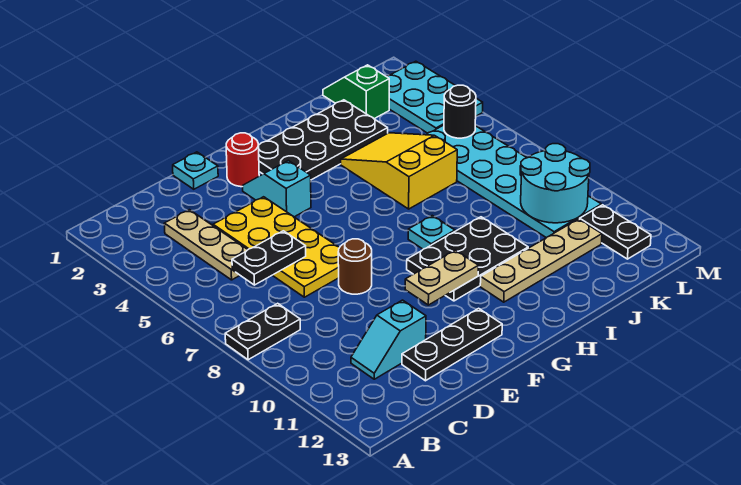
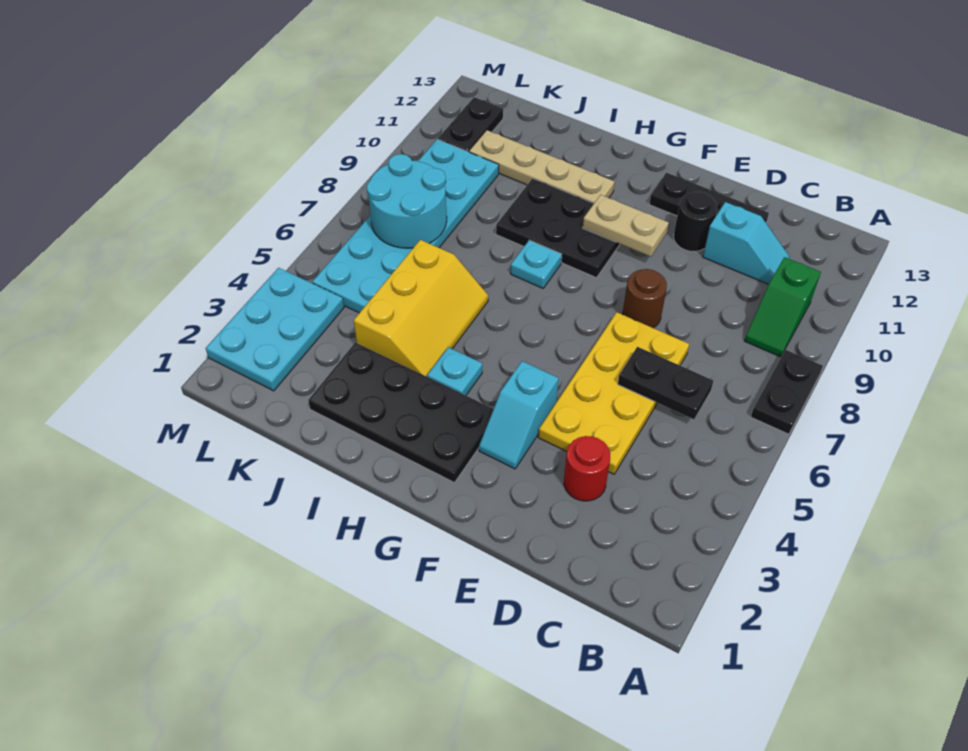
black plate A8:B8 level 1 -> black plate A7:A8 level 1
tan plate C3:C5 level 1 -> none
cyan plate E1 level 1 -> cyan plate H4 level 1
red round brick F2 level 1 -> red round brick D3 level 1
yellow slope I4:J6 level 1 top 6 -> yellow slope I4:J6 level 1 top J
green slope K1:K2 level 1 top 2 -> green slope B9:B10 level 1 top 10
cyan round brick K9:L10 level 2 -> cyan round brick K7:L8 level 2
black round brick L5 level 2 -> black round brick E11 level 1

